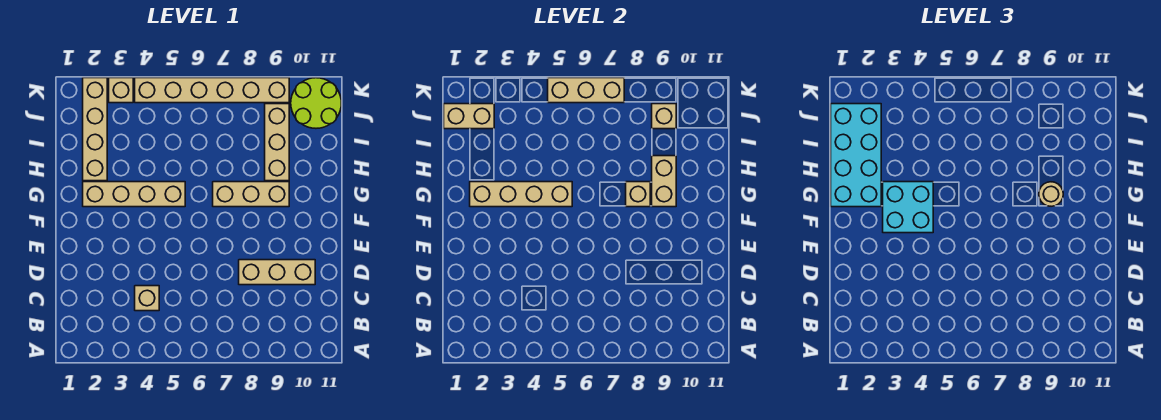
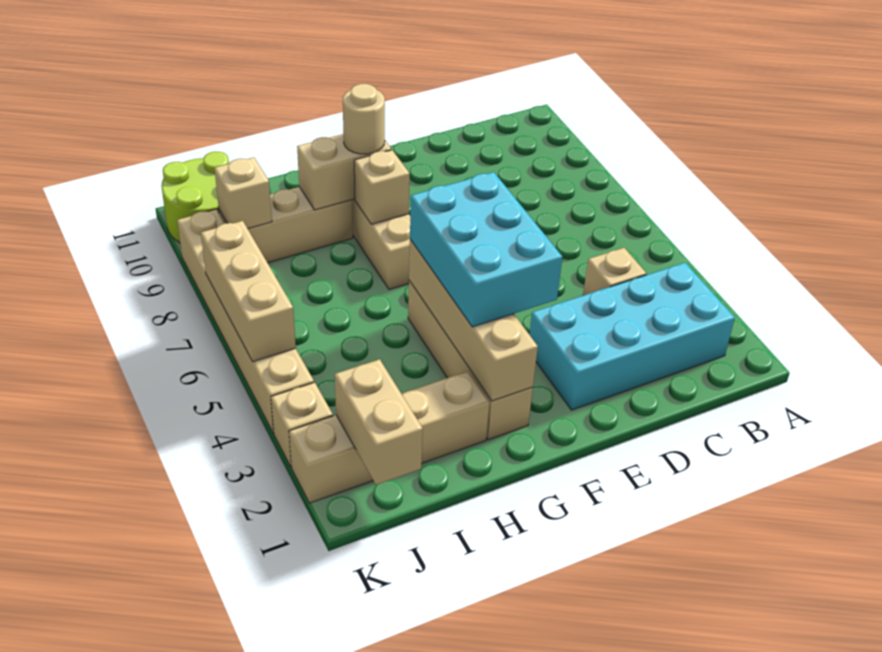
tan brick D8:D10 level 1 -> none
cyan brick F3:G4 level 3 -> cyan brick F3:G5 level 3
cyan brick G1:J2 level 3 -> cyan brick B2:E3 level 1

